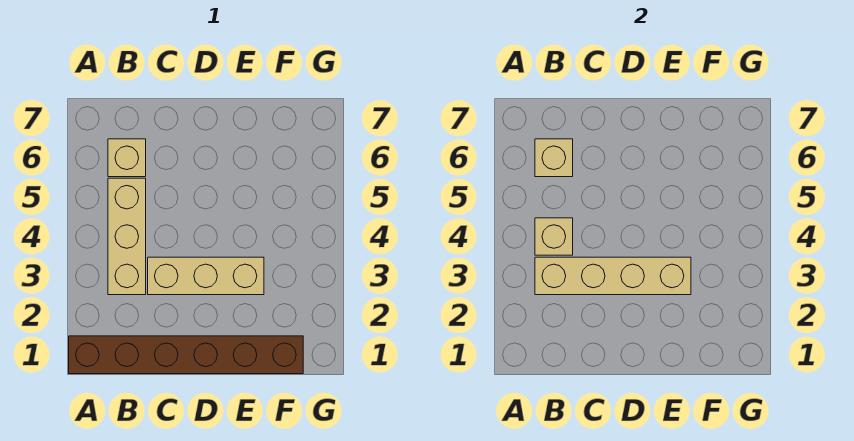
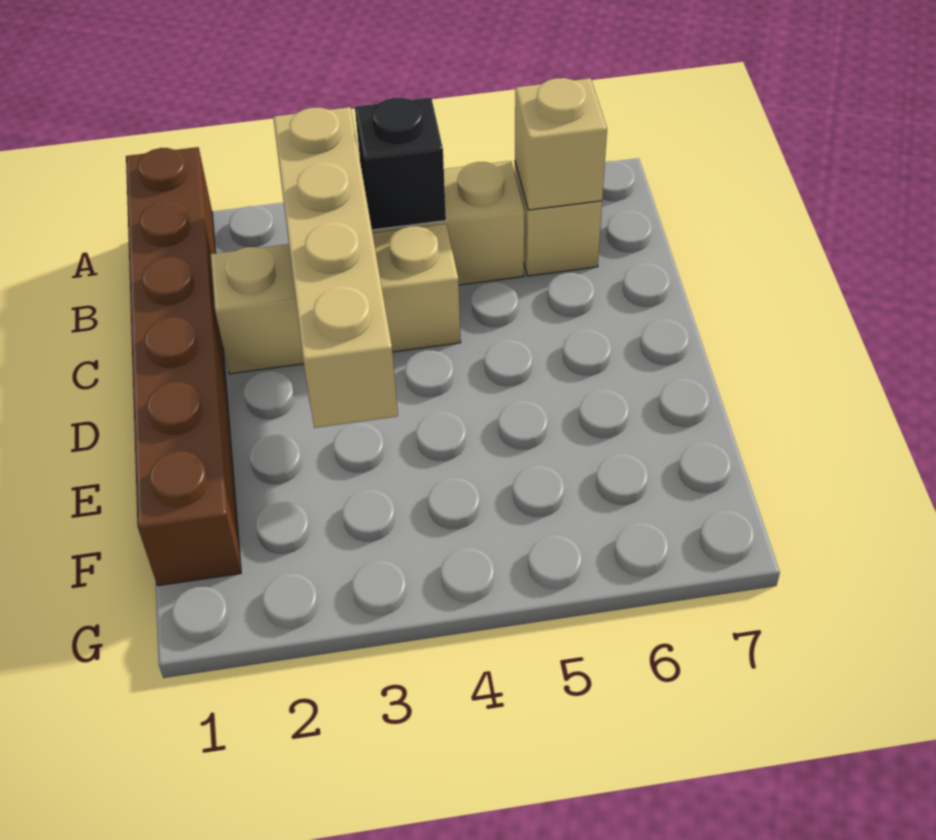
tan brick B4 level 2 -> black brick B4 level 2
tan brick C3:E3 level 1 -> tan brick C2:C4 level 1

